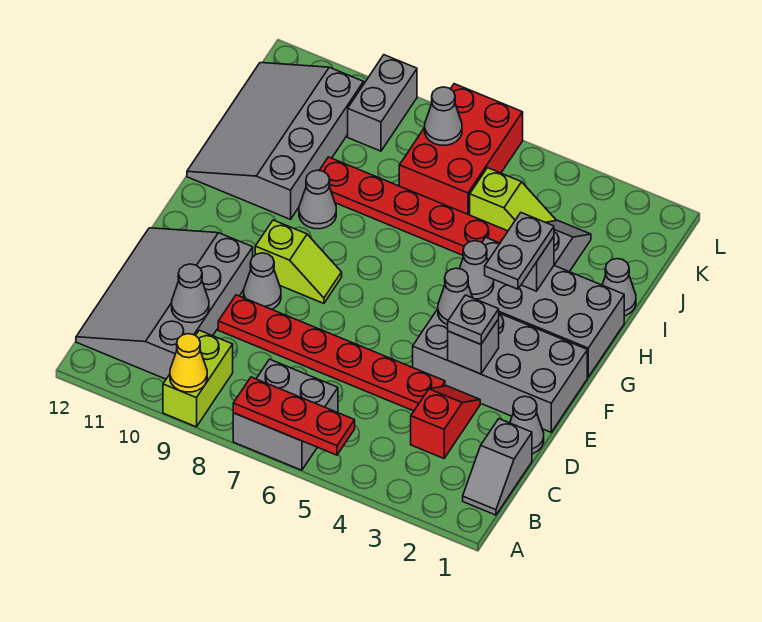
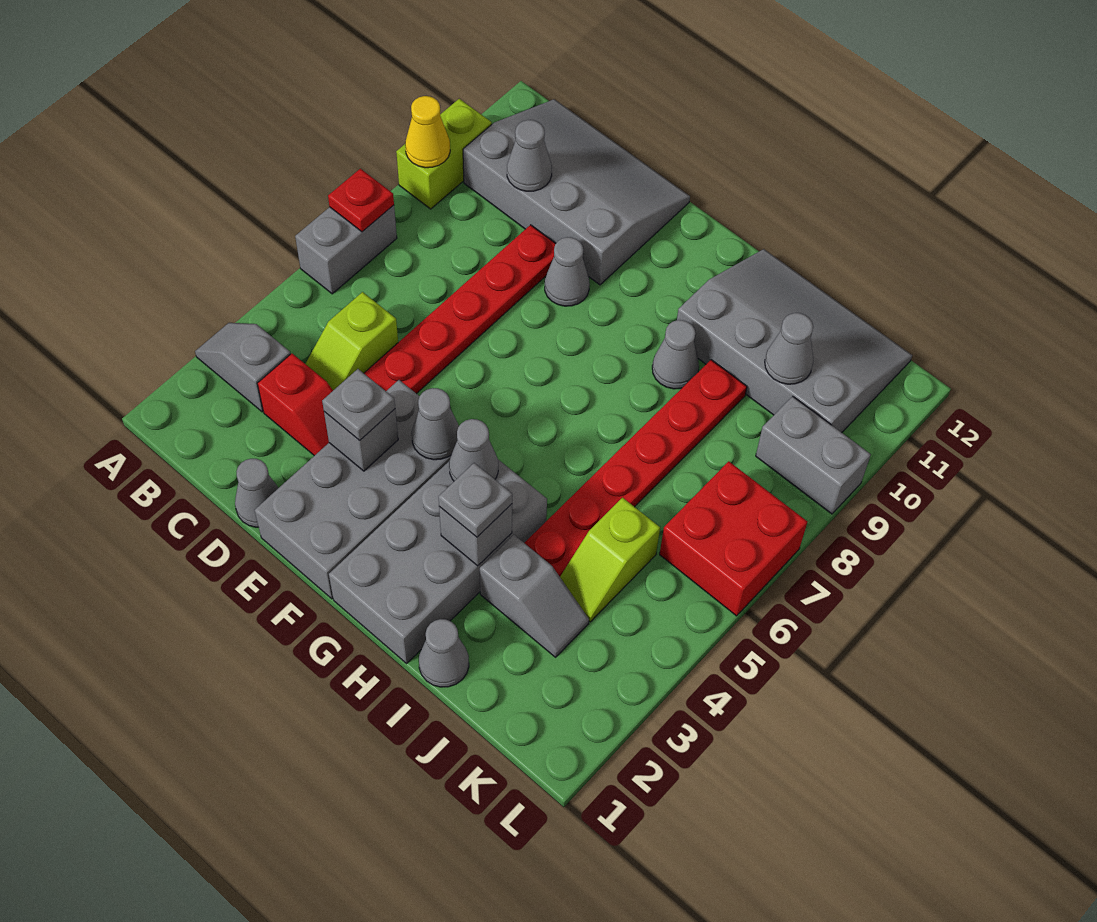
red plate A5:A7 level 2 -> red plate A7 level 2
grey brick A6:B7 level 1 -> grey brick A6:A7 level 1
lime brick A9:B9 level 1 -> lime brick A9:A10 level 1
grey slope B1:C1 level 1 top C -> grey slope A3:B3 level 1 top B
lime slope F8:F9 level 1 top 9 -> lime slope C4:C5 level 1 top 5
grey plate G3:H3 level 3 -> grey plate H3 level 3
red brick J6:L7 level 1 -> red brick K6:L7 level 1
grey cone K7 level 2 -> grey cone J10 level 2

